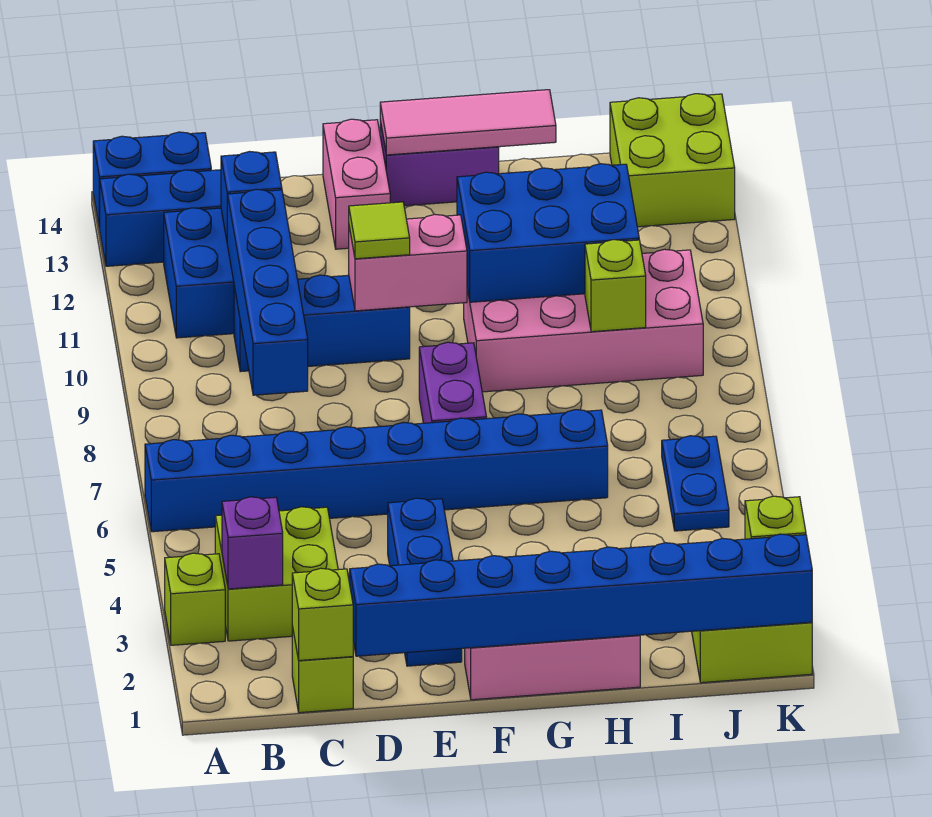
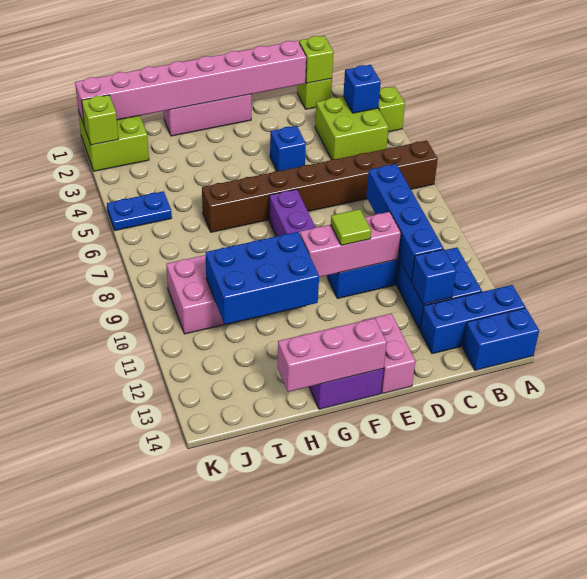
blue brick A6:H6 level 1 -> brown brick A6:H6 level 1
purple brick B3 level 2 -> blue brick B3 level 2
blue brick D1:K1 level 2 -> pink brick D1:K1 level 2
blue brick E2:E4 level 1 -> blue brick E4 level 1
pink brick E10:F10 level 2 -> pink brick D10:F10 level 2
pink tile F14:H14 level 2 -> pink brick F14:H14 level 2
lime brick I9 level 2 -> none
blue plate J5:J6 level 1 -> blue plate J5:K5 level 1
lime brick J13:K14 level 1 -> none

